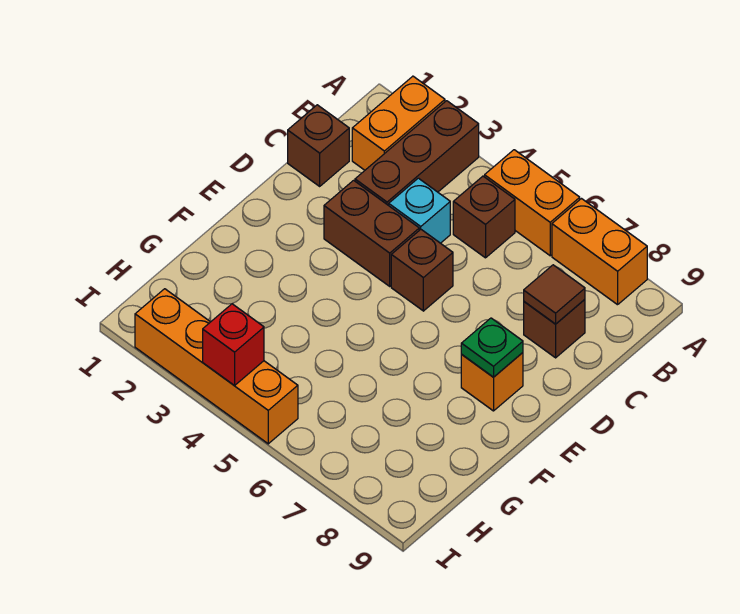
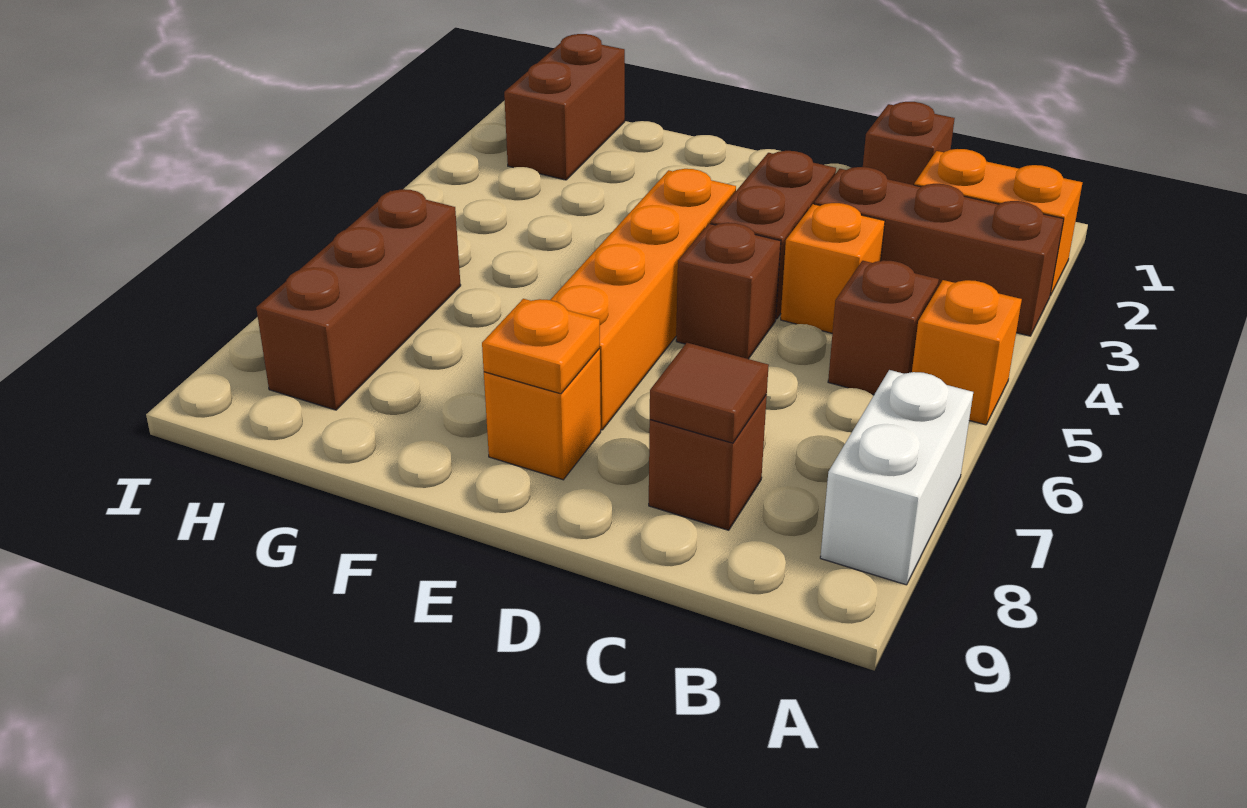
orange brick A5:A6 level 1 -> orange brick A5 level 1
orange brick A7:A8 level 1 -> white brick A7:A8 level 1
cyan brick C4 level 1 -> orange brick C4 level 1
green plate E8 level 2 -> orange plate E8 level 2
none -> brown brick H1:H2 level 1
none -> brown brick H6:H8 level 1
orange brick I2:I5 level 1 -> orange brick E4:E7 level 1
red brick I4 level 2 -> none

